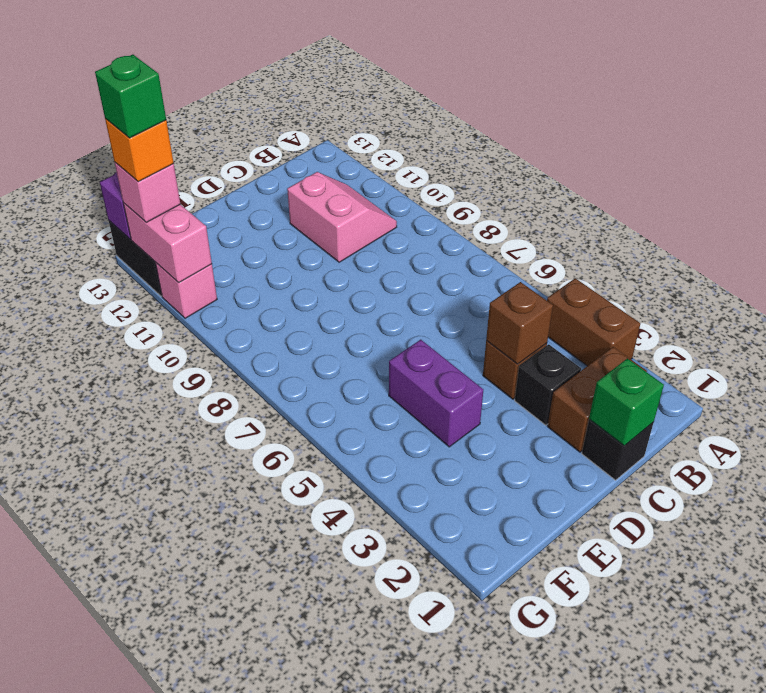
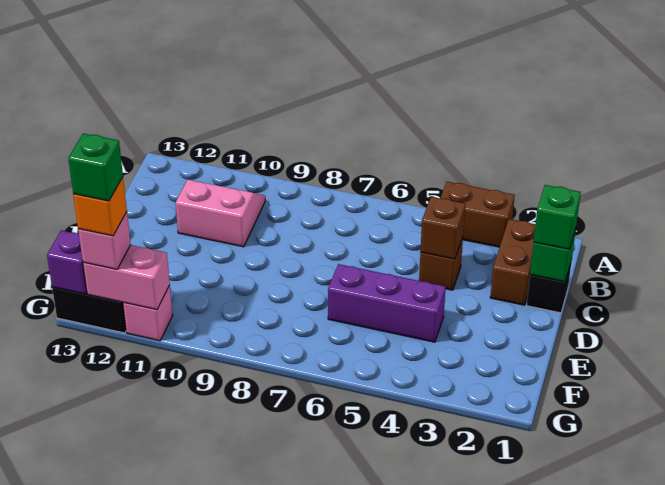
none -> green brick C1 level 3
black brick C3 level 1 -> none
purple brick E4:E5 level 1 -> purple brick E4:E6 level 1

